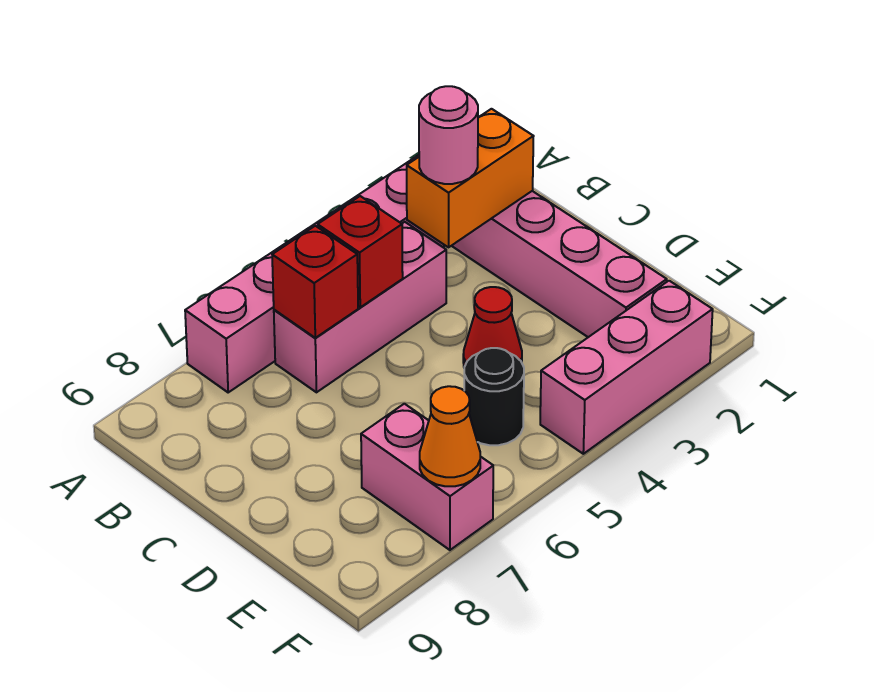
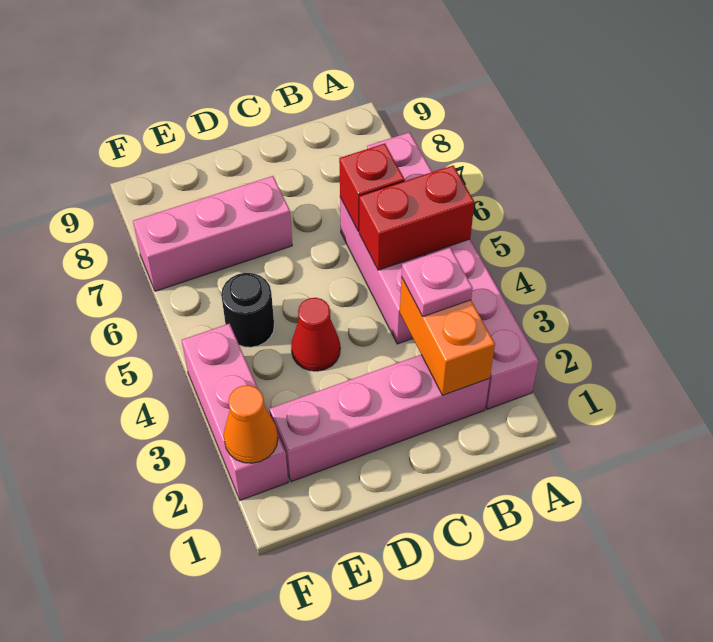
pink round brick B3 level 3 -> pink plate B3 level 3
red brick B5 level 2 -> red brick A5:B5 level 2
pink brick E7:F7 level 1 -> pink brick D7:F7 level 1
orange cone F7 level 2 -> orange cone F2 level 2

